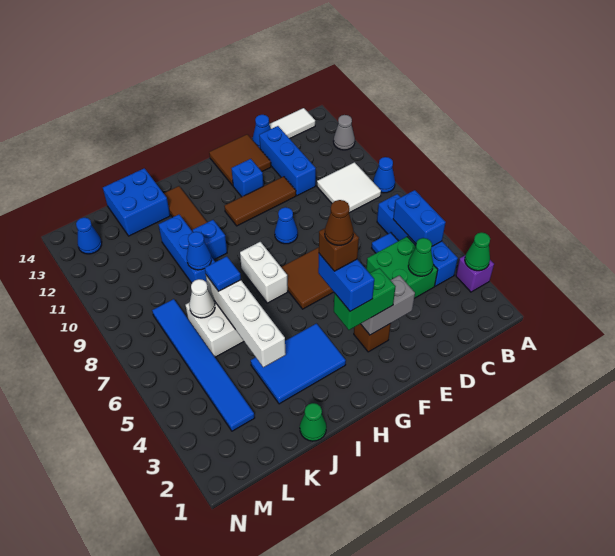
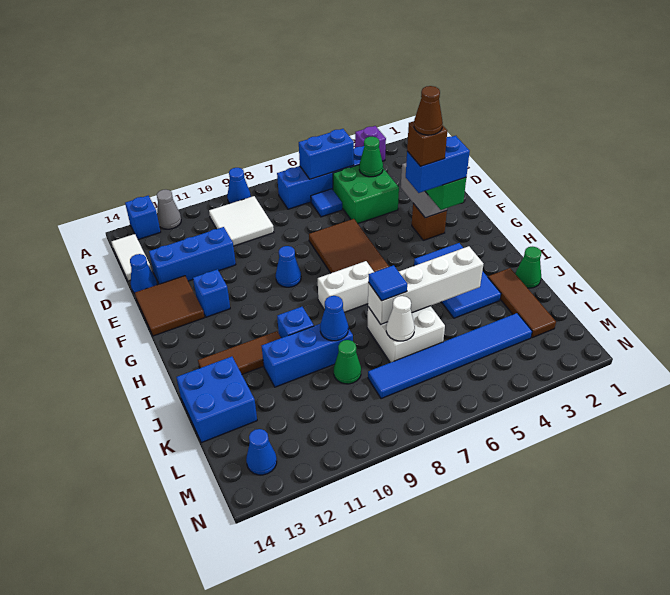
green cone A3 level 2 -> green cone K9 level 1
none -> blue brick A13 level 1
brown tile E11:G11 level 1 -> brown tile J2:L2 level 1

